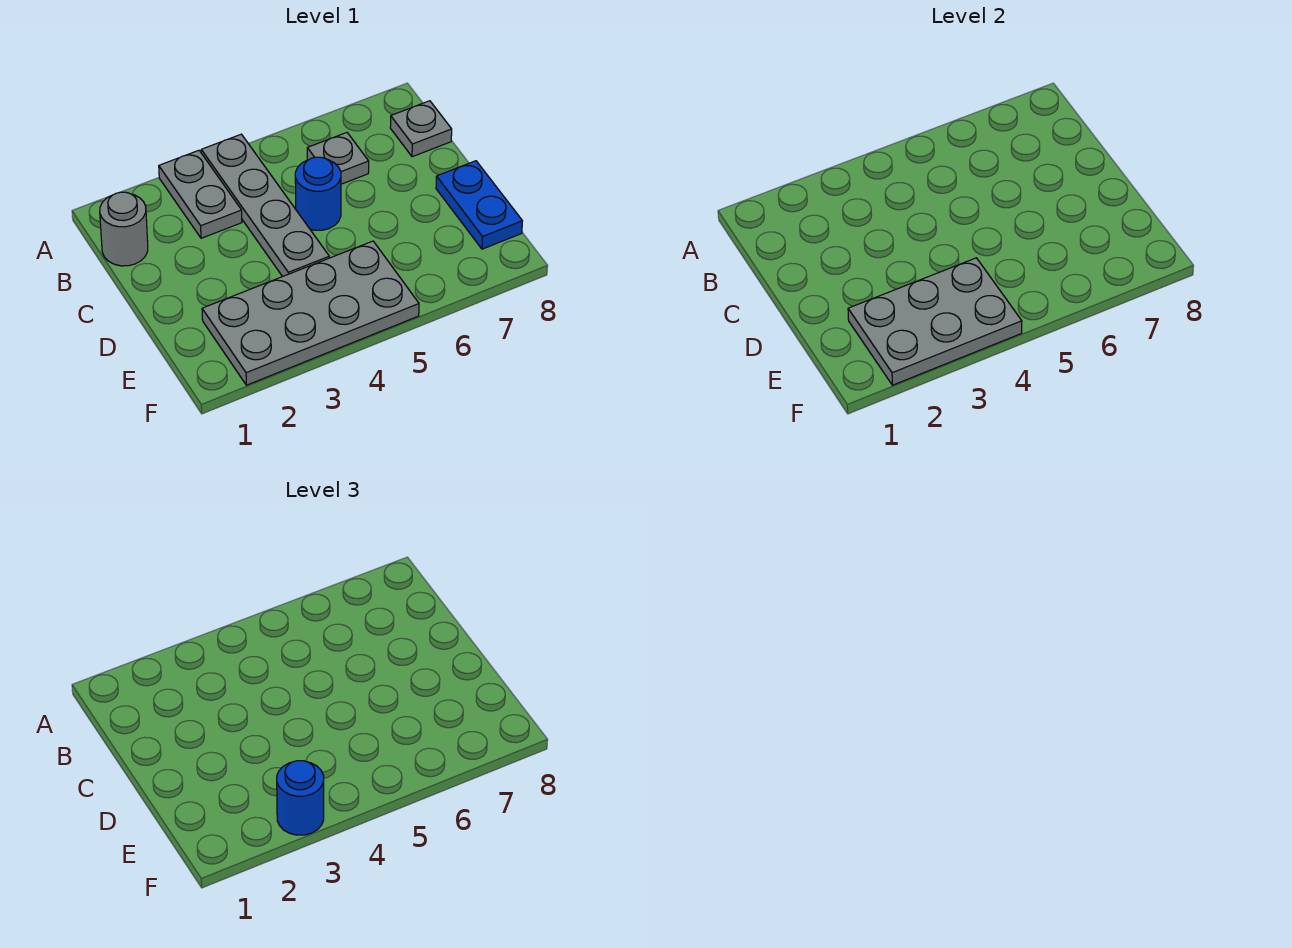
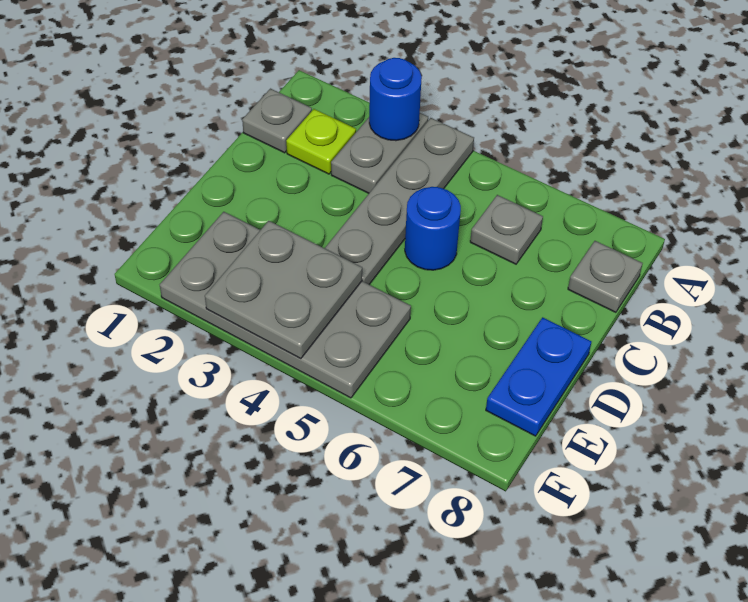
grey round brick B1 level 1 -> grey plate B1 level 1
none -> lime plate B2 level 1
grey plate E2:F4 level 2 -> grey plate E3:F4 level 2
blue round brick F3 level 3 -> blue round brick A3 level 2

